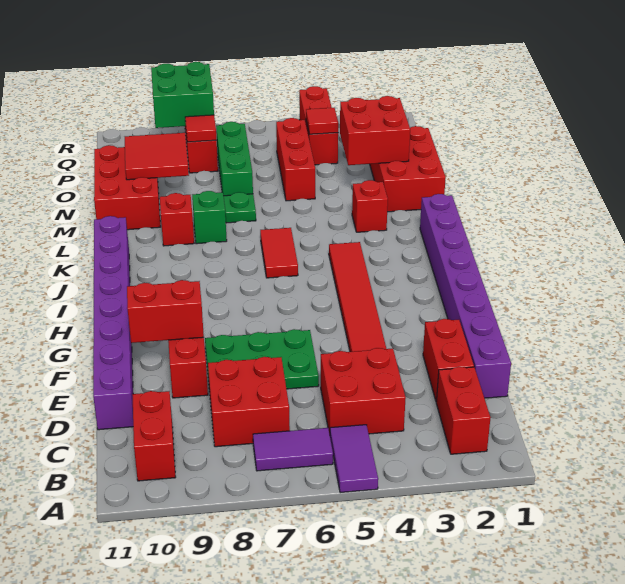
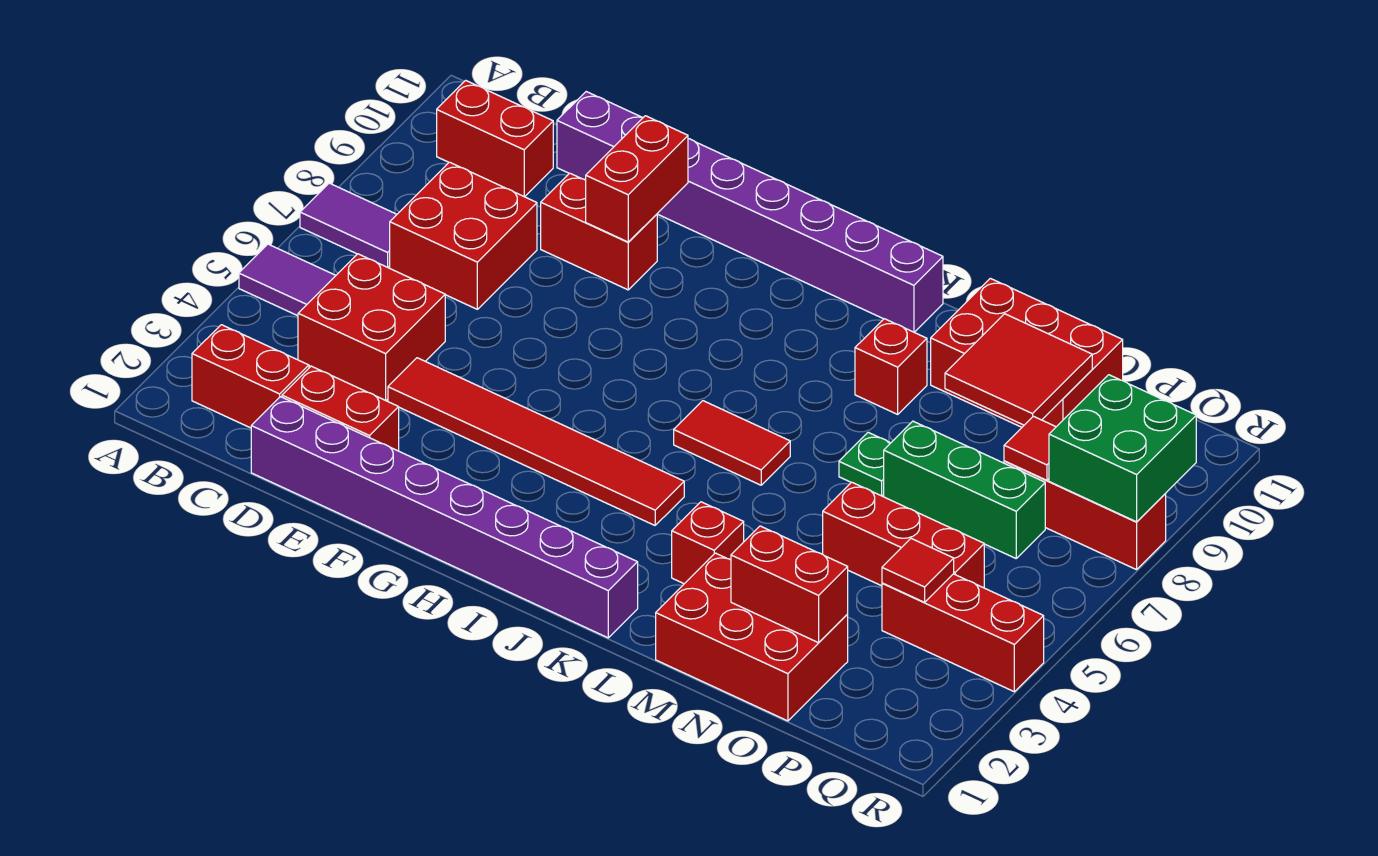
purple tile B6:B7 level 1 -> purple tile A7:B7 level 1
green plate E6:F8 level 1 -> none
green brick L8 level 1 -> none
red brick N2:O3 level 2 -> red brick N2:O2 level 2

